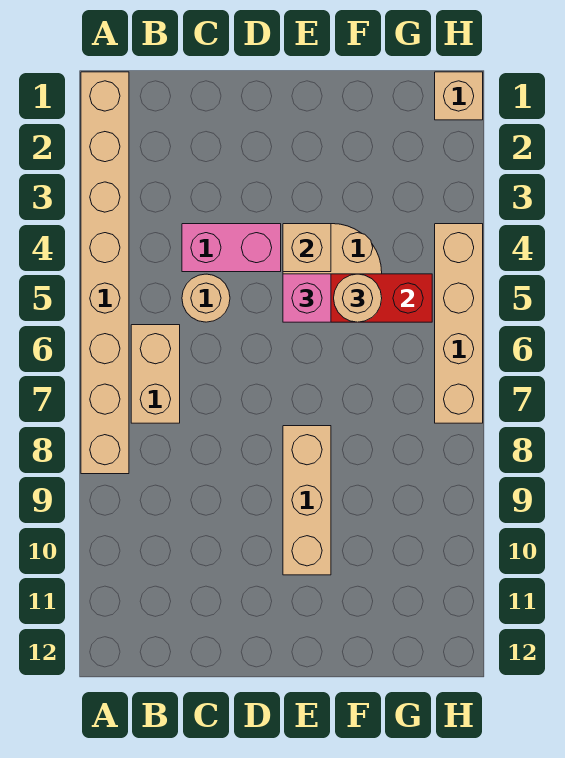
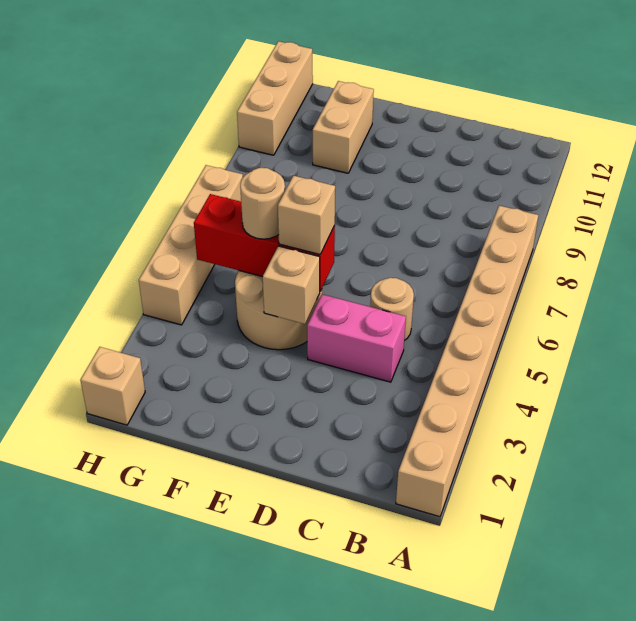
tan brick B6:B7 level 1 -> tan brick F10:F11 level 1
pink brick E5 level 3 -> tan brick E5 level 3
tan brick E8:E10 level 1 -> tan brick H10:H12 level 1

